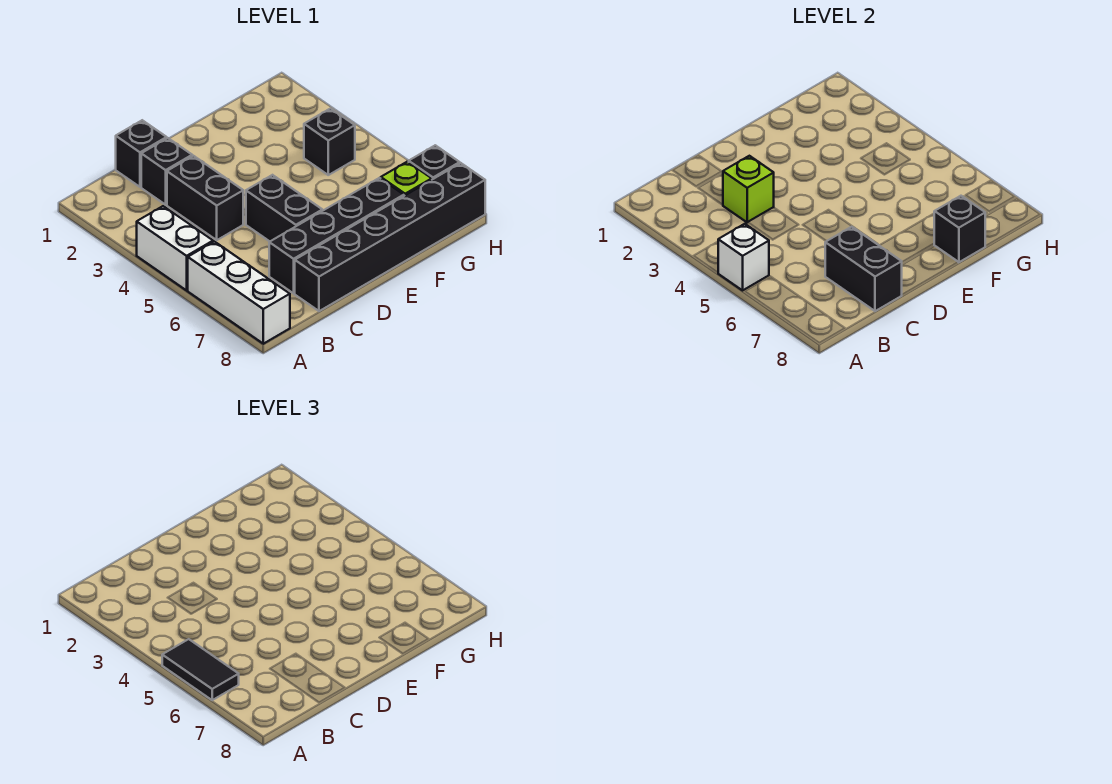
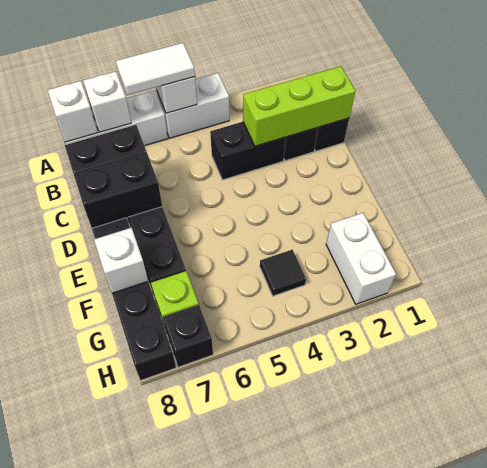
black tile A5:A6 level 3 -> white tile A5:A6 level 3
none -> white brick A7 level 2
none -> white brick A8 level 2
lime brick C3 level 2 -> lime brick C1:C3 level 2
black brick D5:D6 level 1 -> black brick D7:D8 level 2
black brick F8 level 2 -> white brick F8 level 2
none -> white brick G2:H2 level 1
black brick G4 level 1 -> black tile G4 level 1

